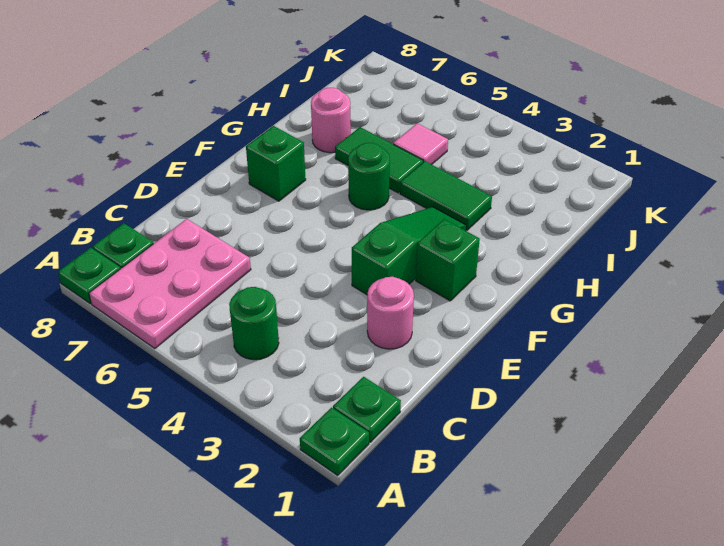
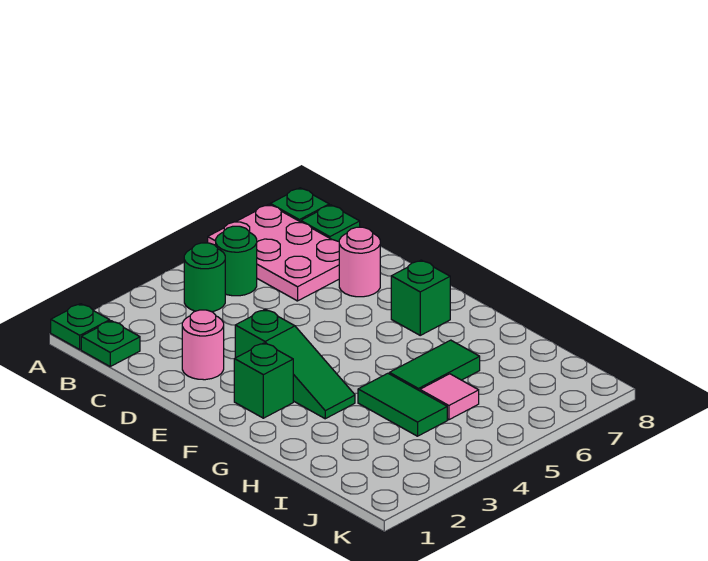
green round brick G5 level 1 -> green round brick B5 level 1
green tile H3:H4 level 1 -> green tile H4:I4 level 1
pink round brick H7 level 1 -> pink round brick D7 level 1

